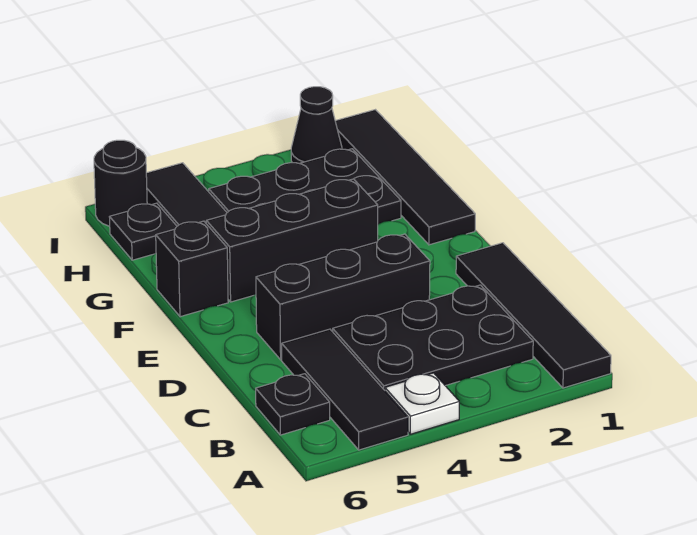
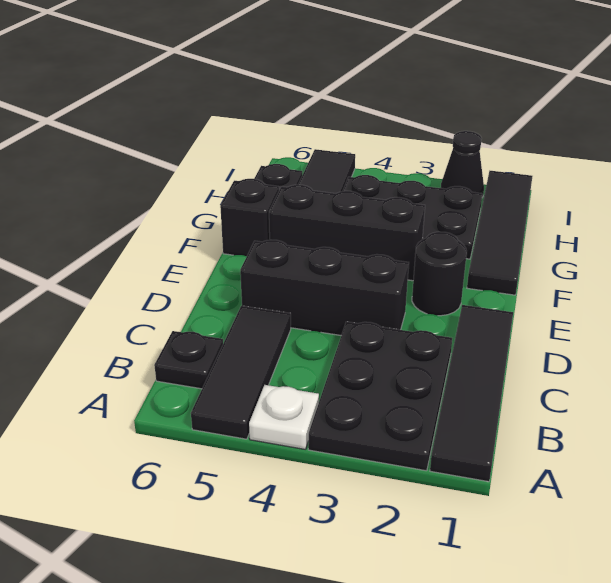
black plate B2:C4 level 1 -> black plate A2:C3 level 1
black round brick I6 level 1 -> black round brick E2 level 1

